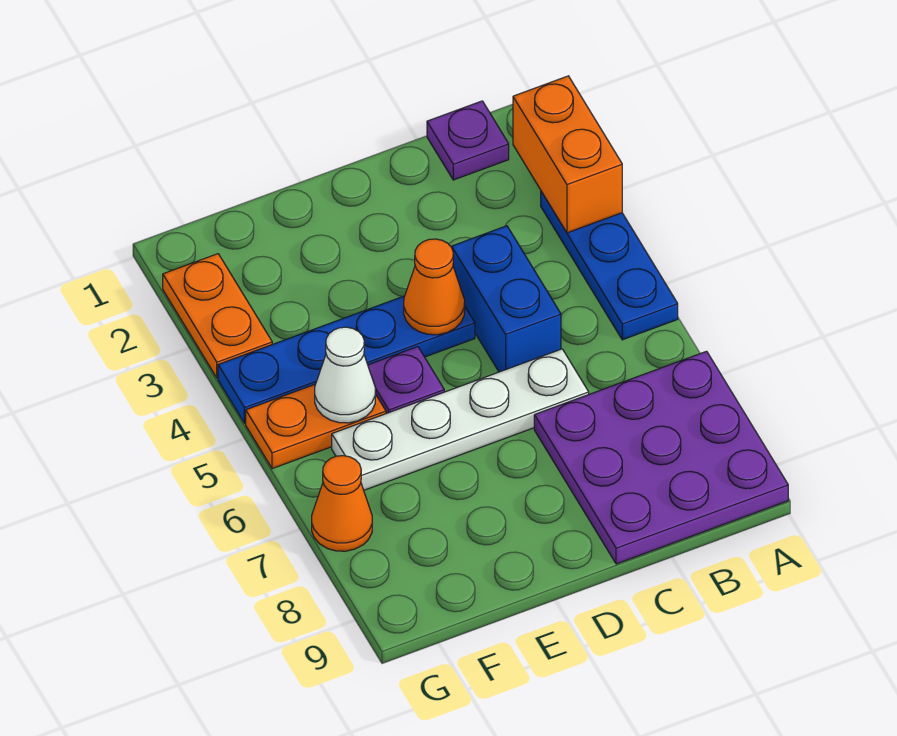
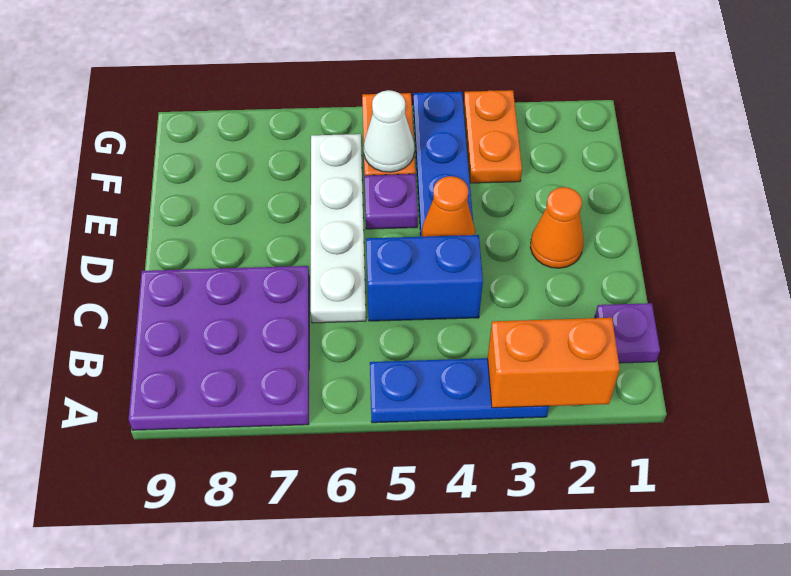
orange plate G2:G3 level 1 -> orange plate F3:G3 level 1
orange cone G7 level 1 -> orange cone D2 level 1

